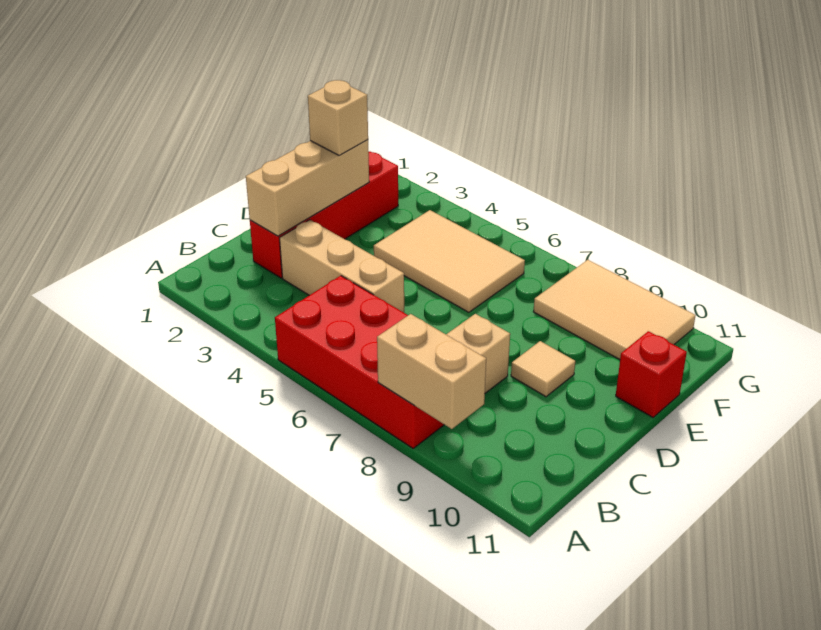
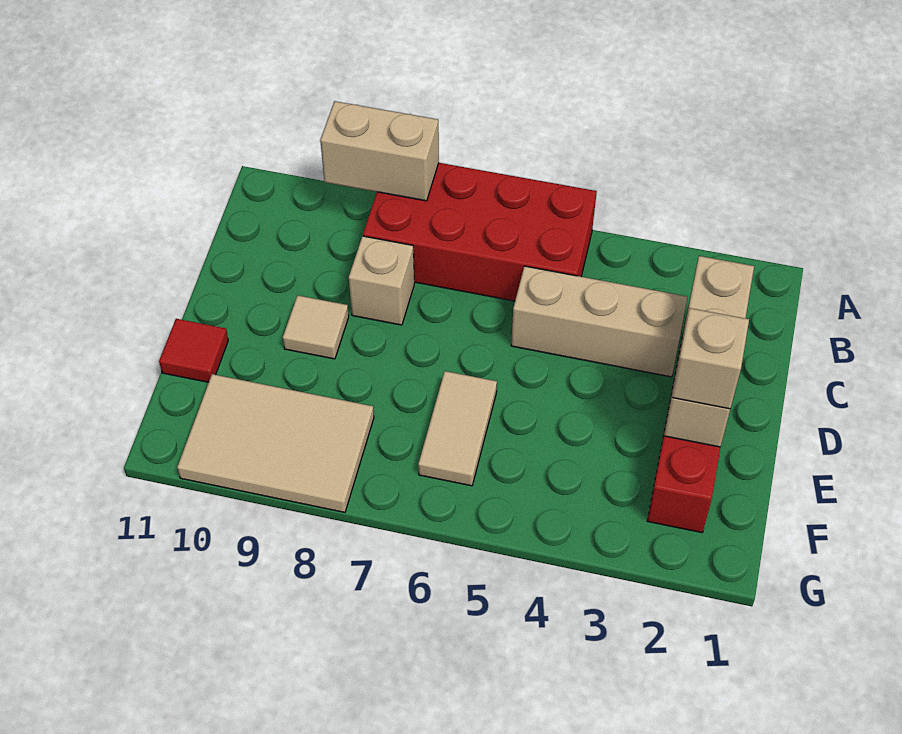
tan tile E4:F6 level 1 -> tan tile E6:F6 level 1
red brick E11 level 1 -> red tile E11 level 1

